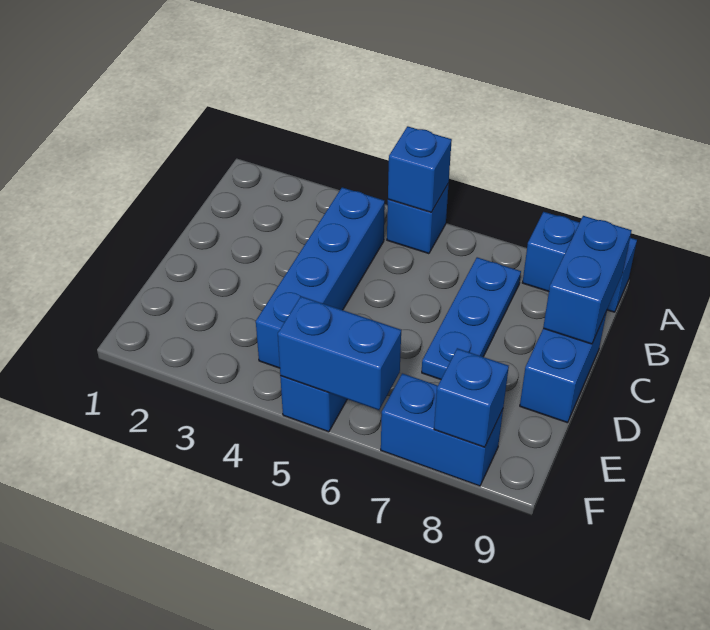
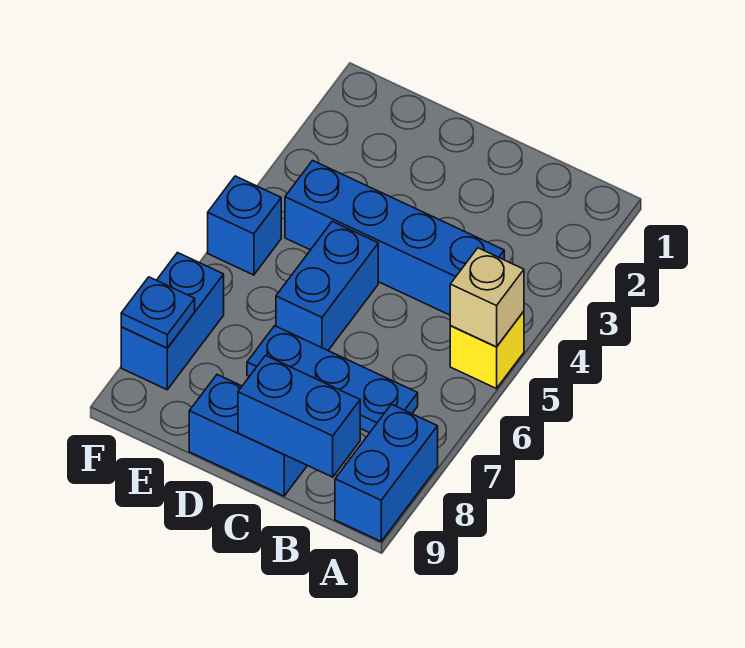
blue brick A5 level 1 -> yellow brick A5 level 1
blue brick A5 level 2 -> tan brick A5 level 2
blue brick F5:F6 level 2 -> blue brick D5:D6 level 1
blue brick F8 level 2 -> blue plate F8 level 2

